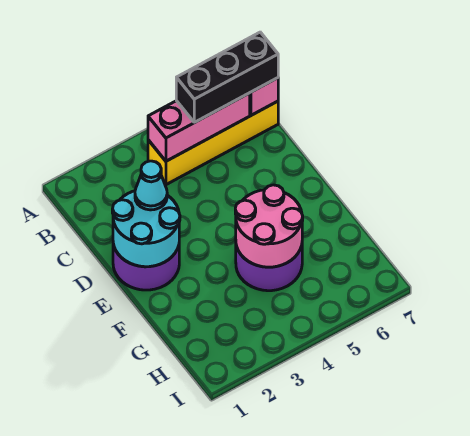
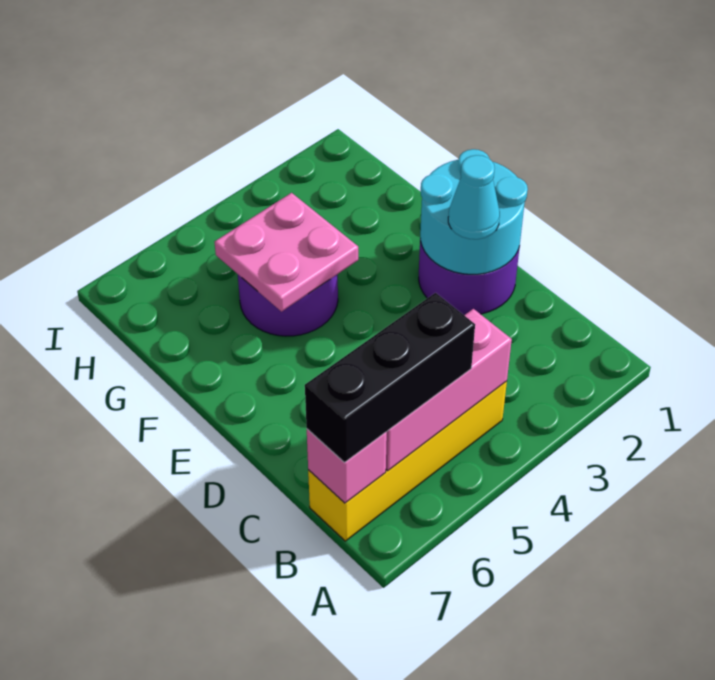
pink round brick F4:G5 level 2 -> pink plate F4:G5 level 2

